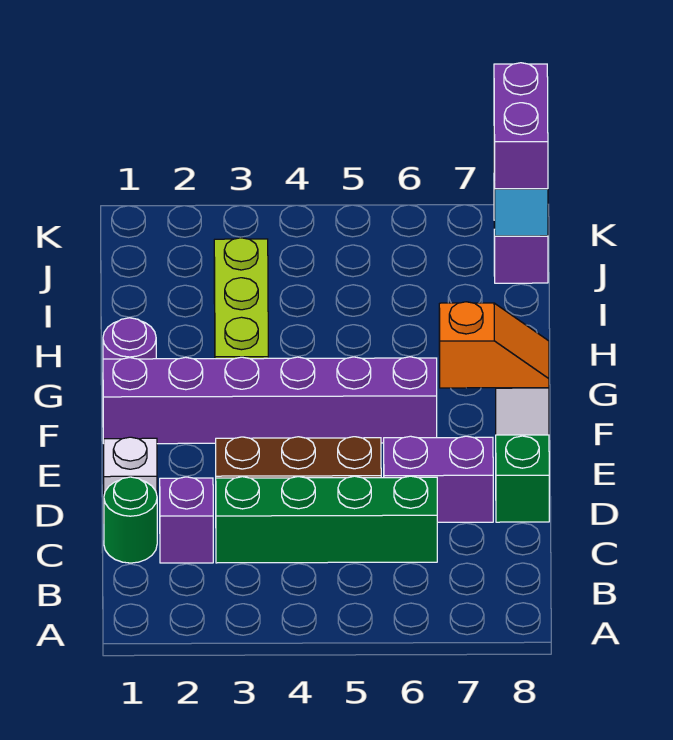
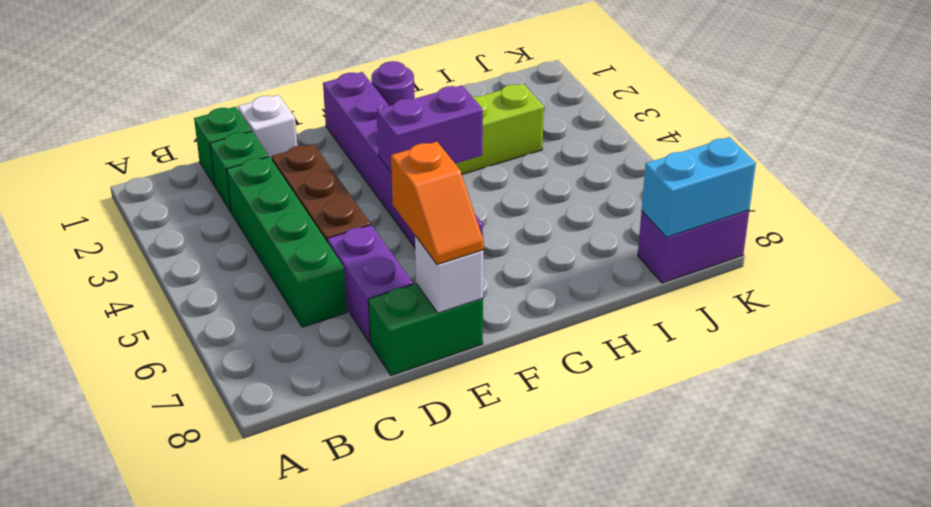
green round brick C1 level 1 -> green brick C1 level 1
purple brick C2 level 1 -> green brick C2 level 1
purple brick J8:K8 level 3 -> purple brick F4:G4 level 2

